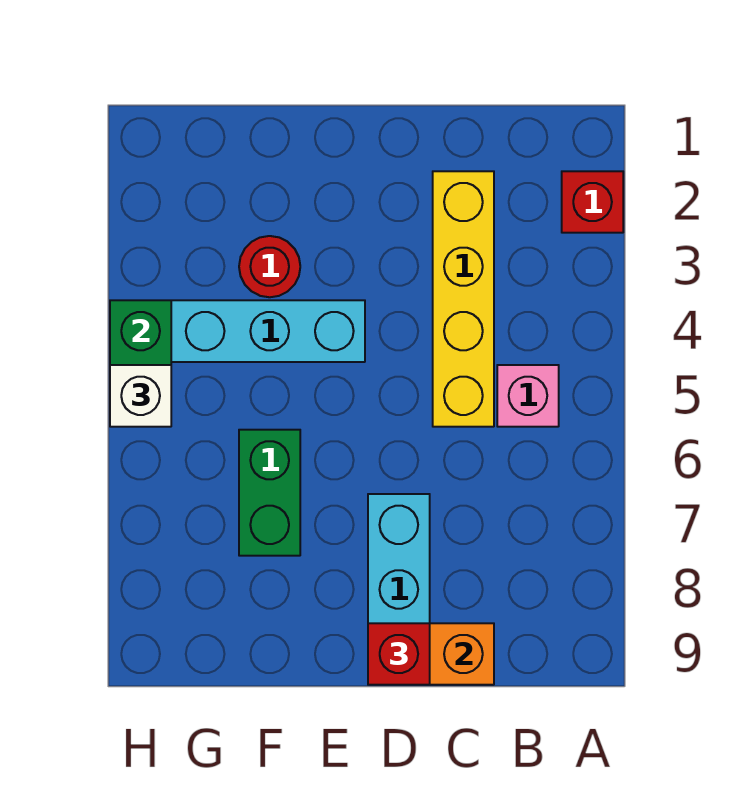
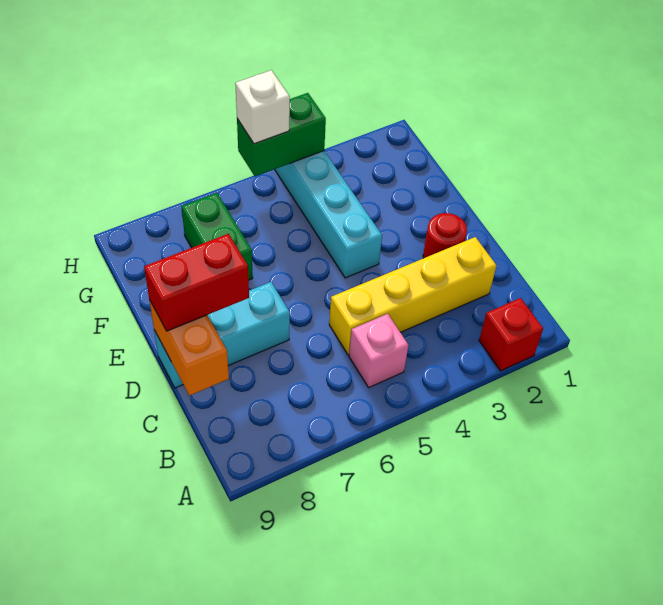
red brick D9 level 3 -> red brick D8:D9 level 3
red round brick F3 level 1 -> red round brick D2 level 1
green brick F6:F7 level 1 -> green brick F7:G7 level 1

